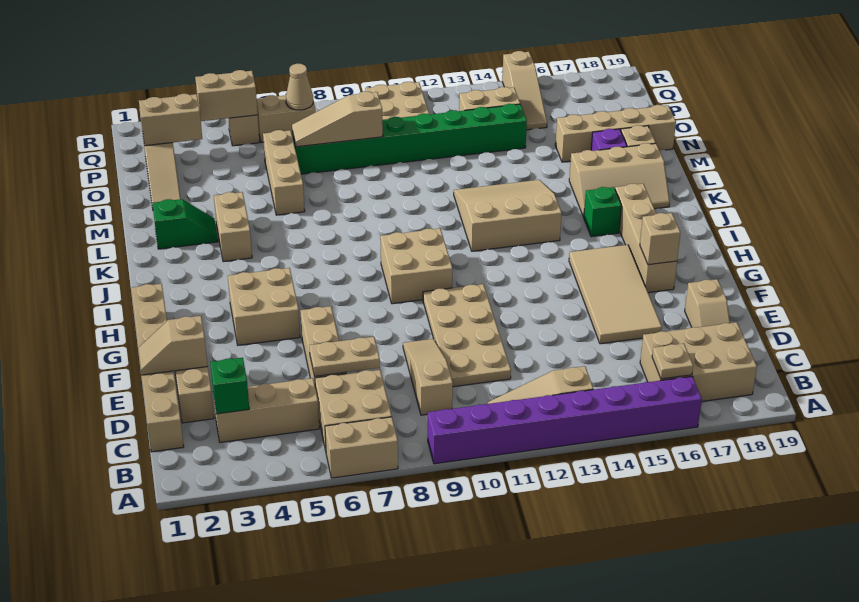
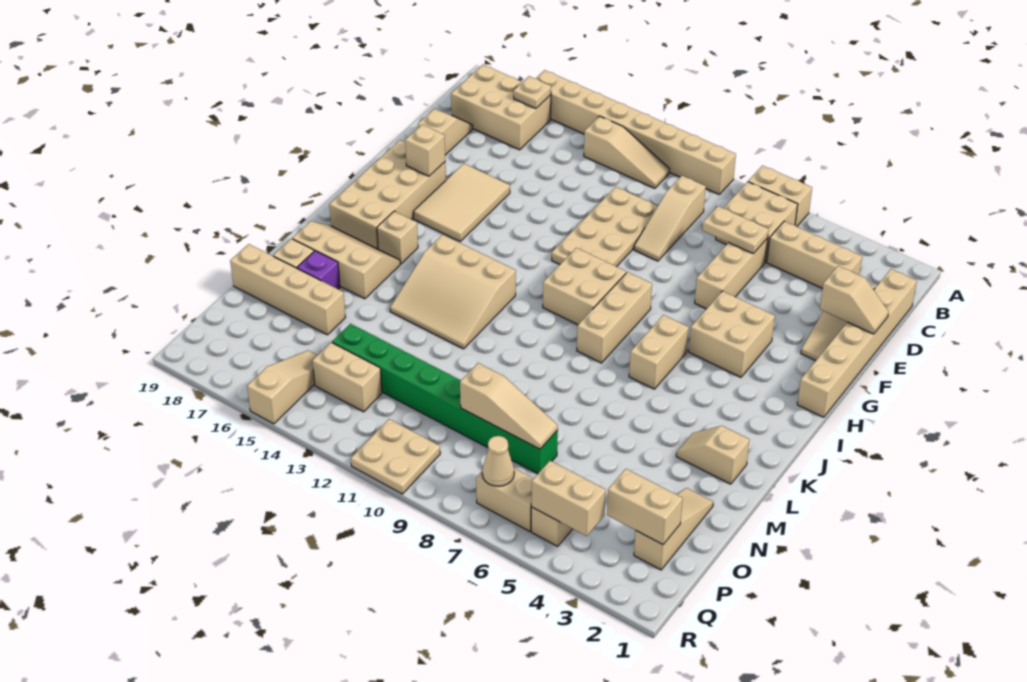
purple brick A9:A16 level 1 -> tan brick A9:A16 level 1
green brick C3 level 2 -> none
tan tile E15:H16 level 1 -> tan tile F15:H16 level 1
tan brick G17:J17 level 1 -> tan brick G17:J18 level 1
green brick J16 level 1 -> tan brick J16 level 1
tan brick K4:L4 level 1 -> tan brick I6:J6 level 1
green slope L2:L3 level 1 top 2 -> tan slope L2:L3 level 1 top 2
tan brick M6:O6 level 1 -> tan brick H8:J8 level 1

